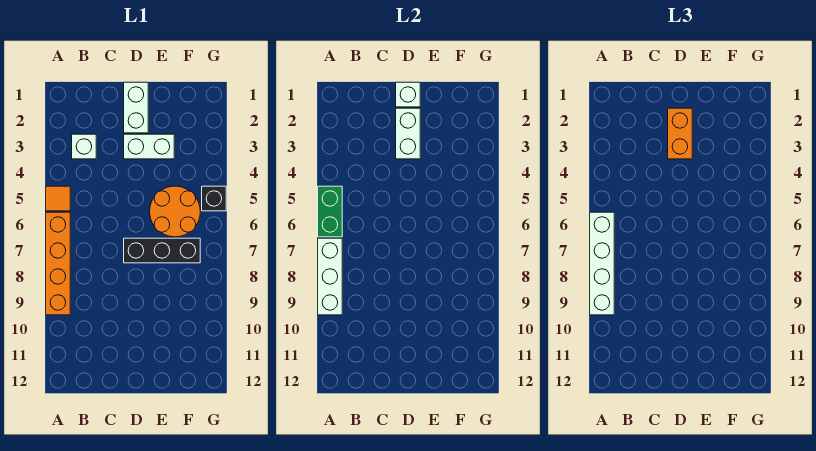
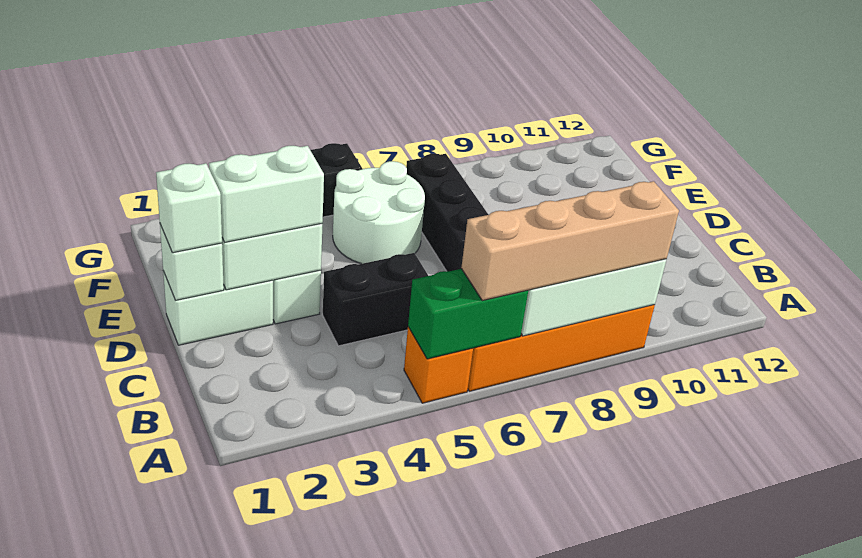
orange tile A5 level 1 -> orange brick A5 level 1
white brick A6:A9 level 3 -> tan brick A6:A9 level 3
white brick B3 level 1 -> white brick D1 level 3
none -> black brick C4:C5 level 1
orange brick D2:D3 level 3 -> white brick D2:D3 level 3
orange round brick E5:F6 level 1 -> white round brick E5:F6 level 1

